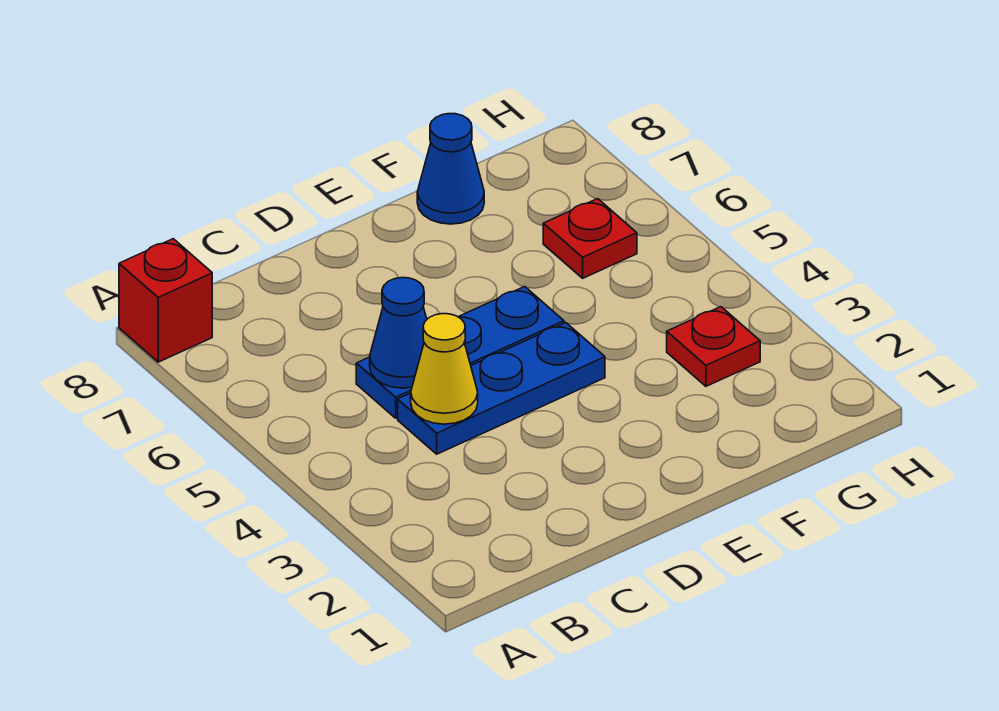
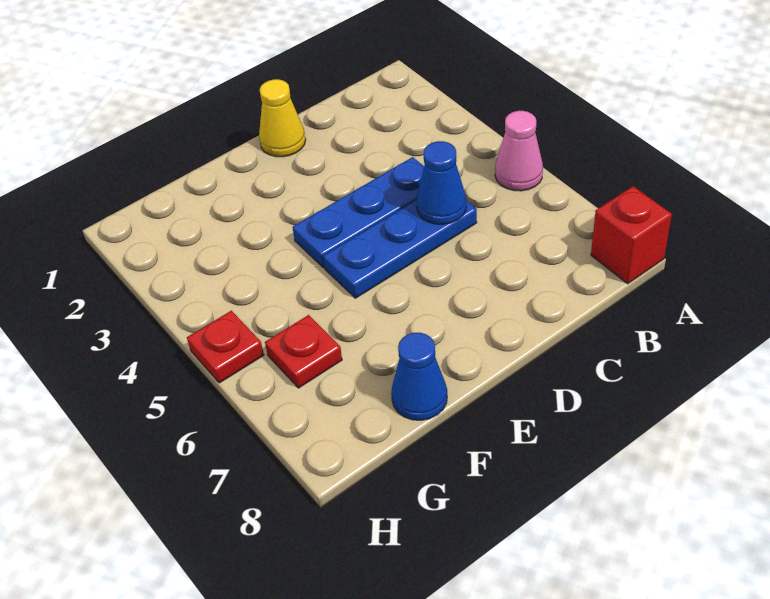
none -> pink cone A5 level 1
yellow cone C4 level 2 -> yellow cone D1 level 1
red plate G3 level 1 -> red plate H5 level 1

